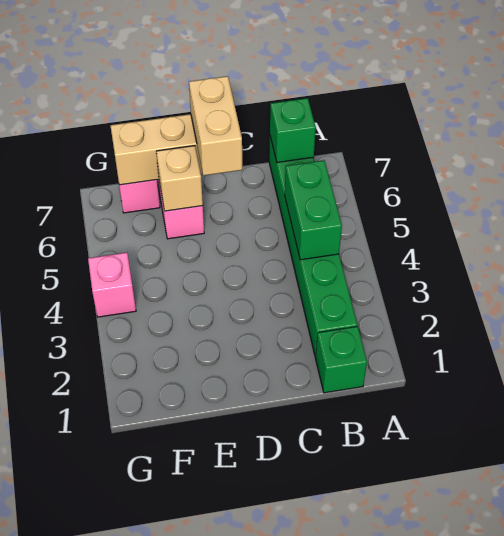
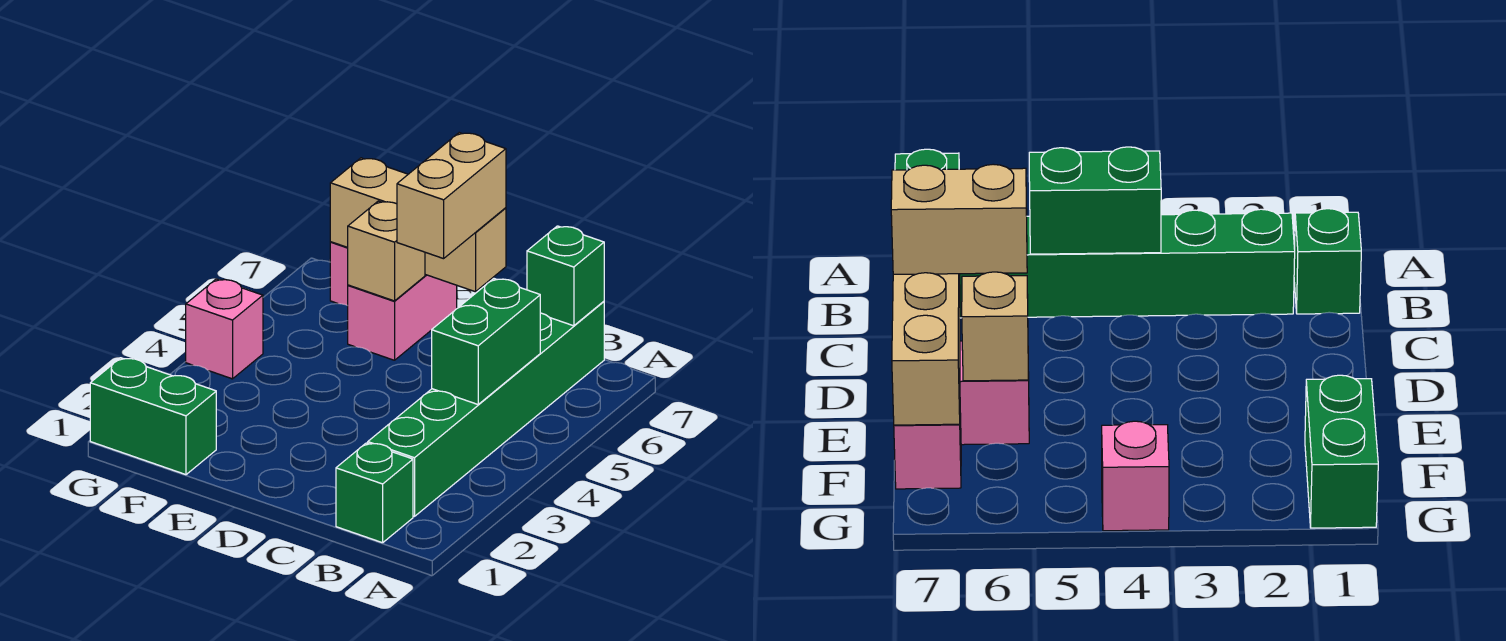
none -> green brick F1:G1 level 1

